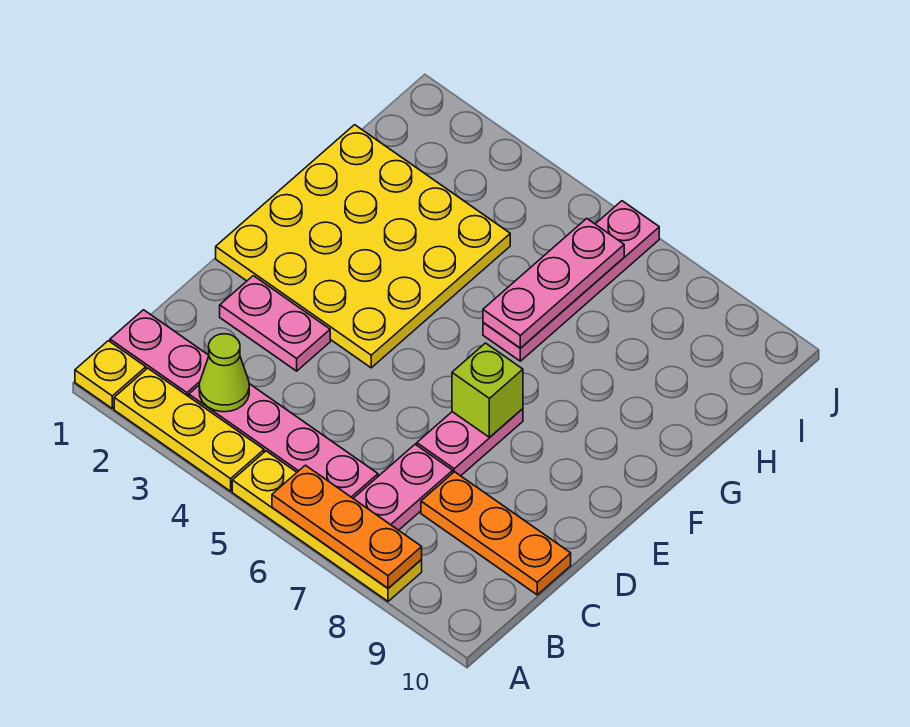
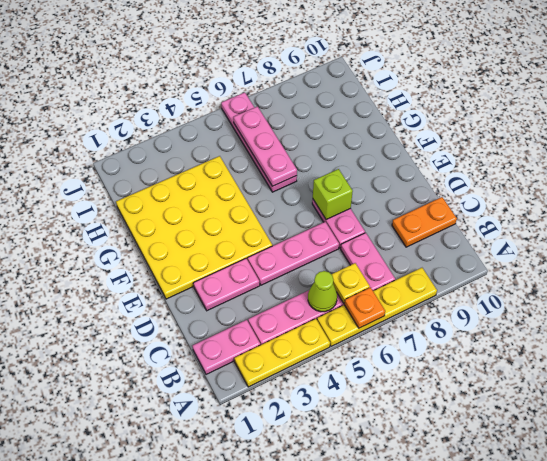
yellow plate A1 level 1 -> yellow plate B6 level 2
orange plate A6:A8 level 2 -> orange plate A6 level 2
lime cone B3 level 2 -> lime cone B5 level 2
orange plate C8:C10 level 1 -> orange plate C9:C10 level 1
none -> pink plate D4:D6 level 1

